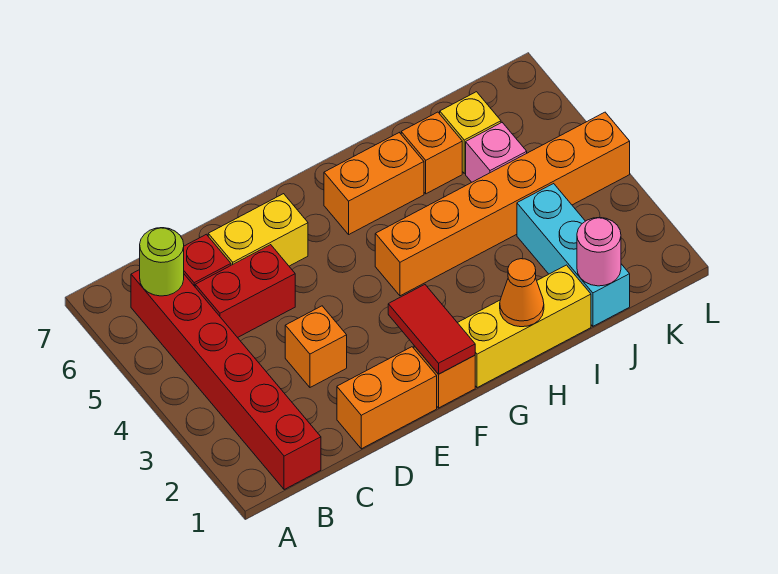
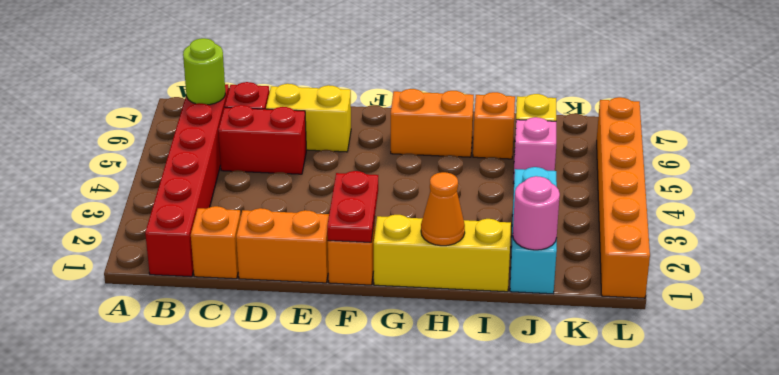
orange brick D3 level 1 -> orange brick C1 level 1
red tile F1:F2 level 2 -> red plate F1:F2 level 2
orange brick G4:L4 level 1 -> orange brick L1:L6 level 1

